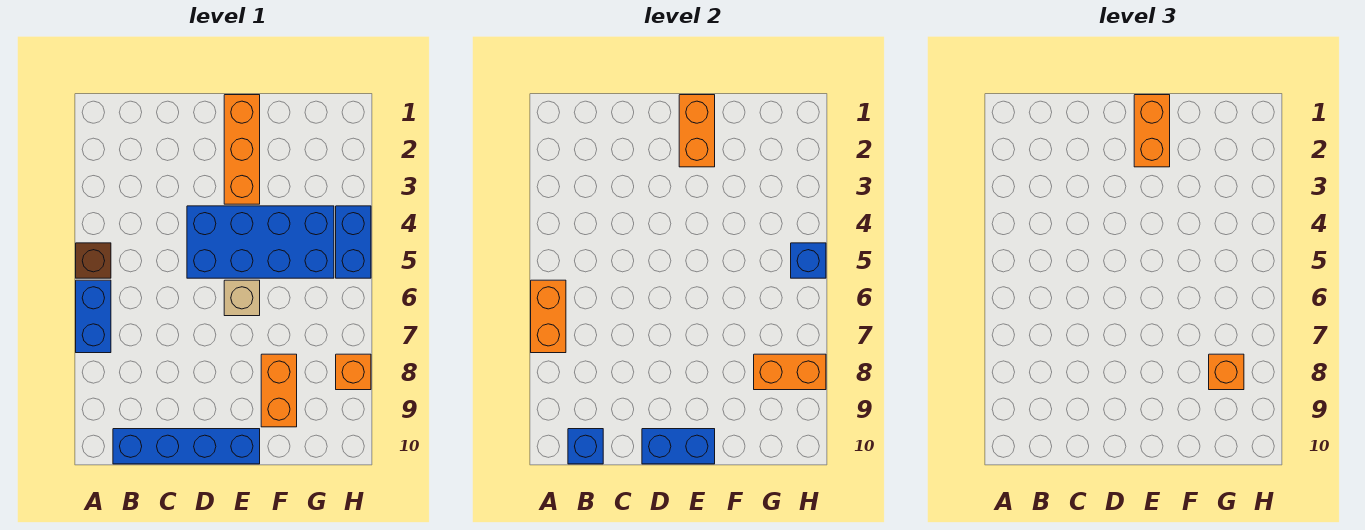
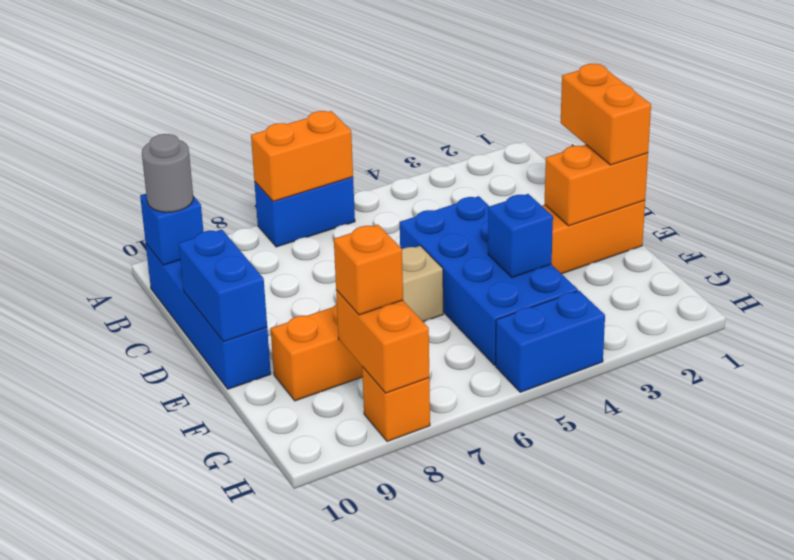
brown brick A5 level 1 -> none
none -> grey round brick B10 level 3
orange brick E1:E2 level 3 -> orange brick D1:E1 level 3
blue brick H5 level 2 -> blue brick F4 level 2

